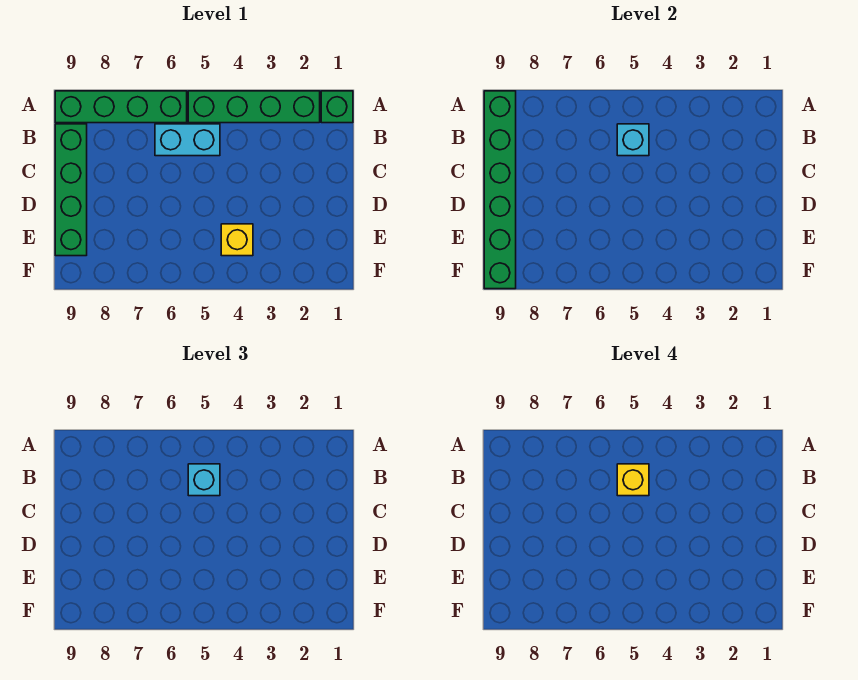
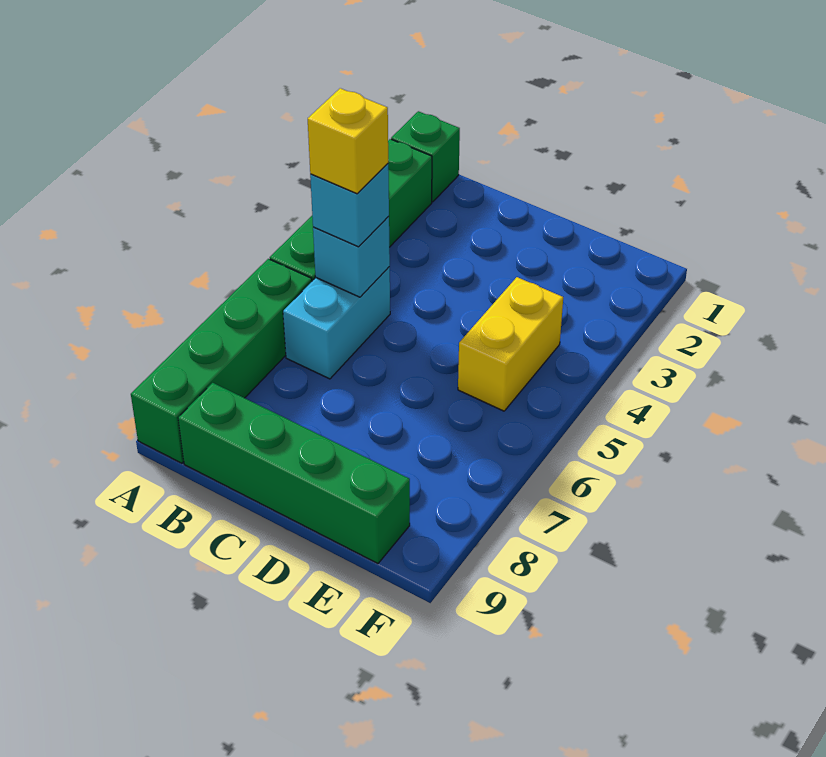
green brick A9:F9 level 2 -> none
yellow brick E4 level 1 -> yellow brick E4:E5 level 1

